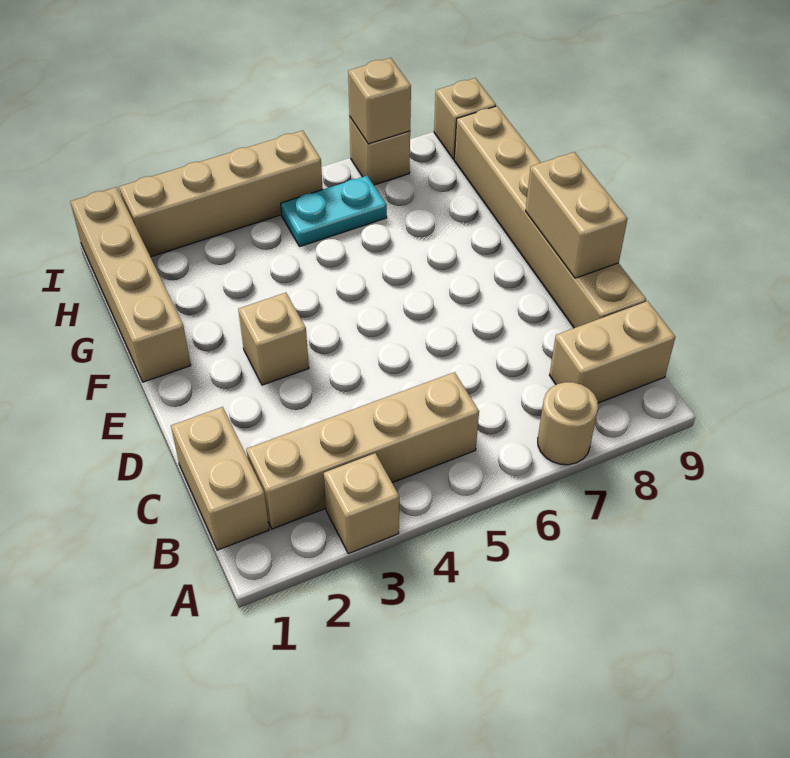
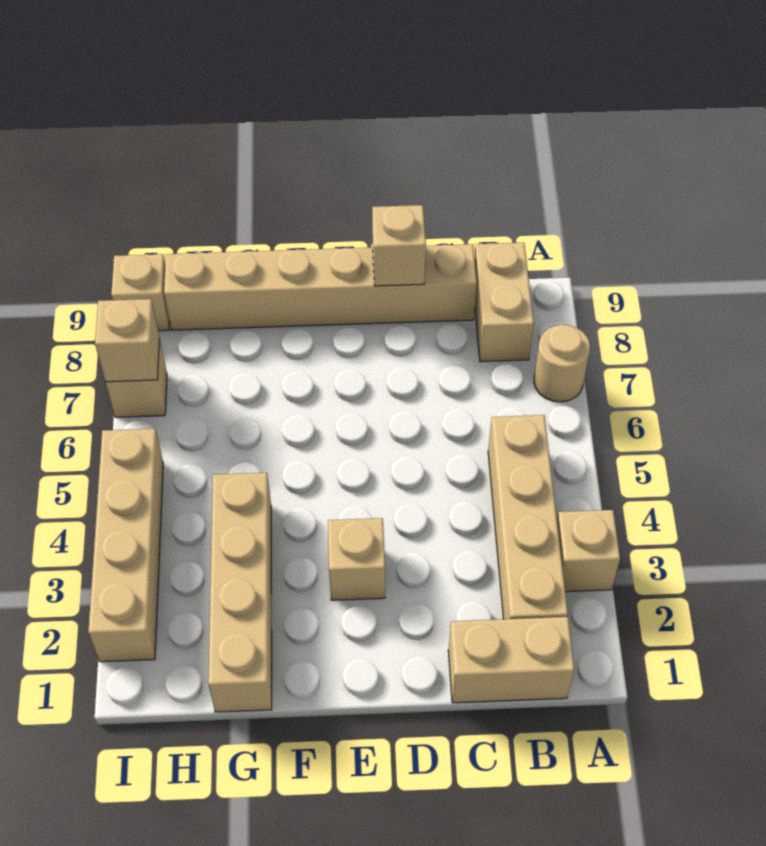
tan brick D9:E9 level 2 -> tan brick D9 level 2
tan brick F1:I1 level 1 -> tan brick G1:G4 level 1
cyan plate H5:H6 level 1 -> none

